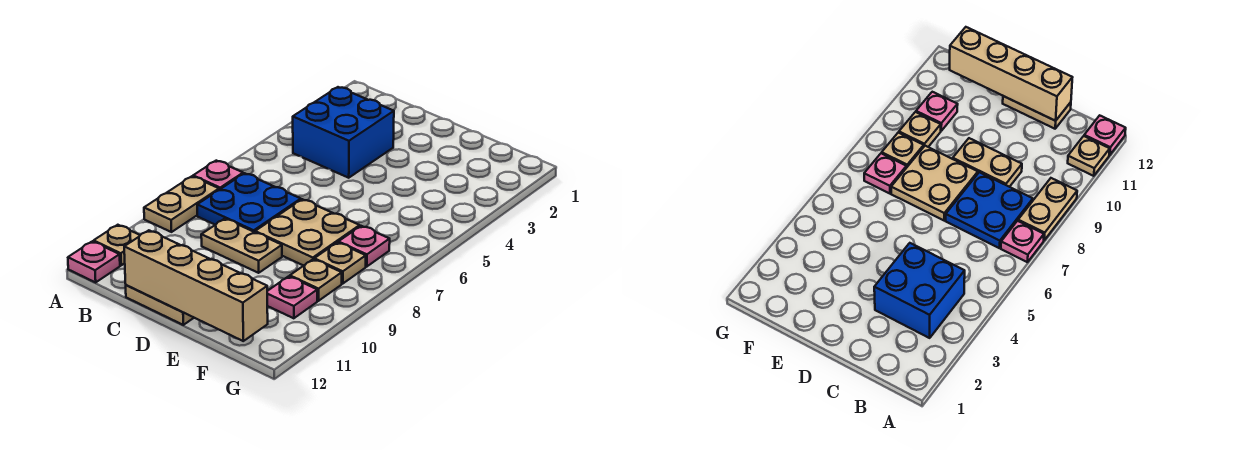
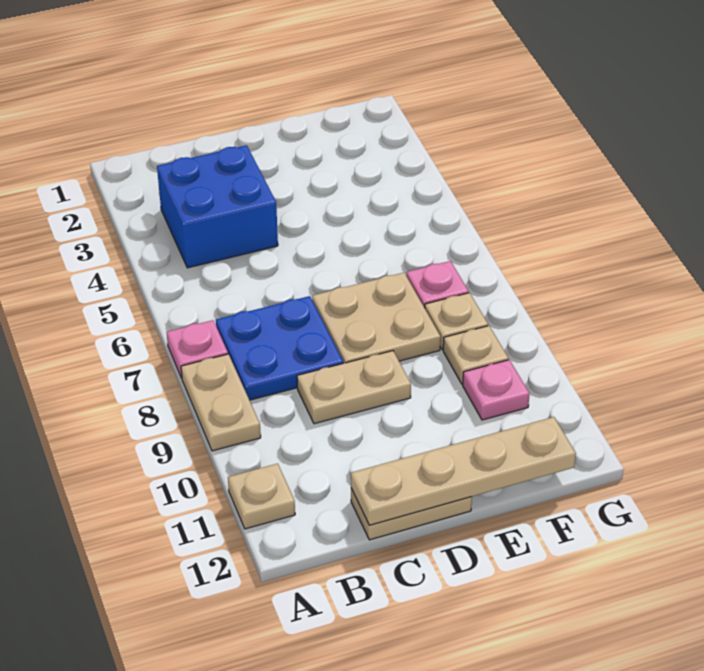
pink plate A12 level 1 -> none
tan brick C12:F12 level 2 -> tan plate C12:F12 level 2

